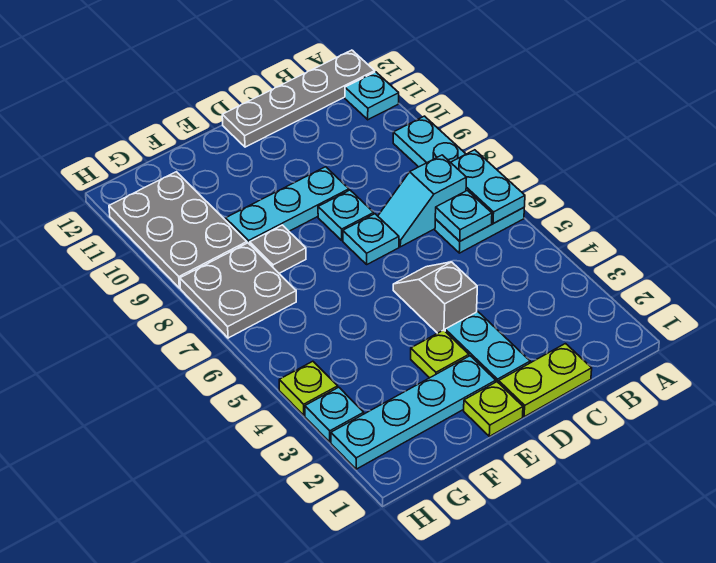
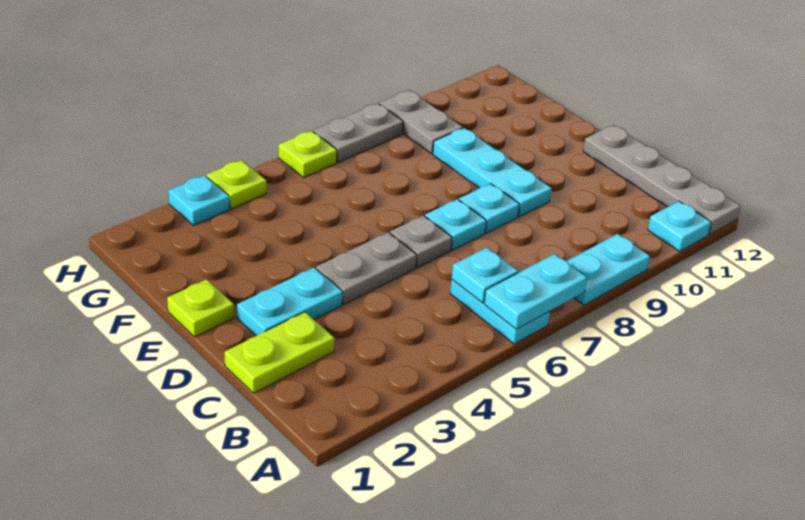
cyan slope B7:C7 level 1 top B -> none
lime plate C1:D1 level 1 -> lime plate C1:C2 level 1
grey slope D4:D5 level 1 top 4 -> grey plate D4:D5 level 1
cyan plate E2:H2 level 1 -> none
lime plate E3 level 1 -> lime plate H6 level 1
grey plate F8 level 1 -> grey plate D6 level 1
grey plate G7:H8 level 1 -> grey plate H7:H8 level 1
grey plate G9:H11 level 1 -> grey plate G9:H9 level 1

